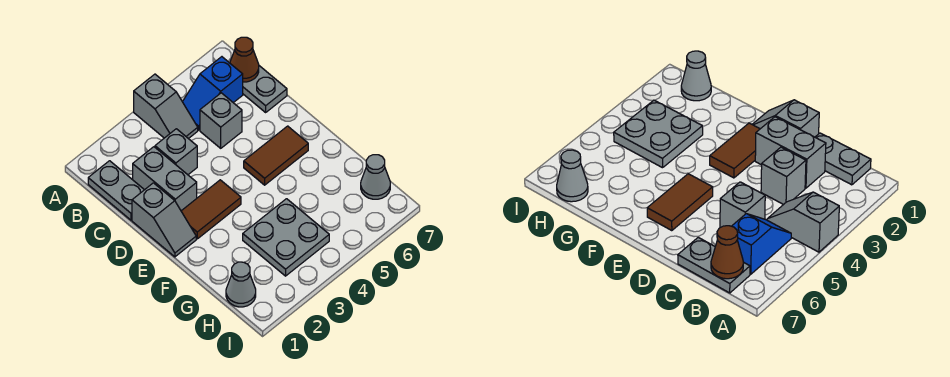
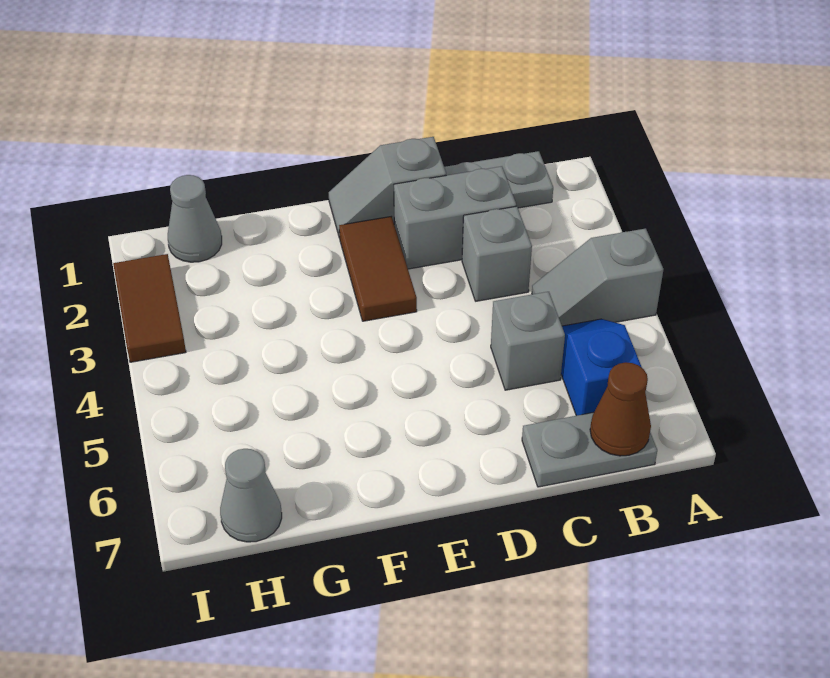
brown tile E5:E6 level 1 -> brown tile I2:I3 level 1
grey plate G3:H4 level 1 -> none

